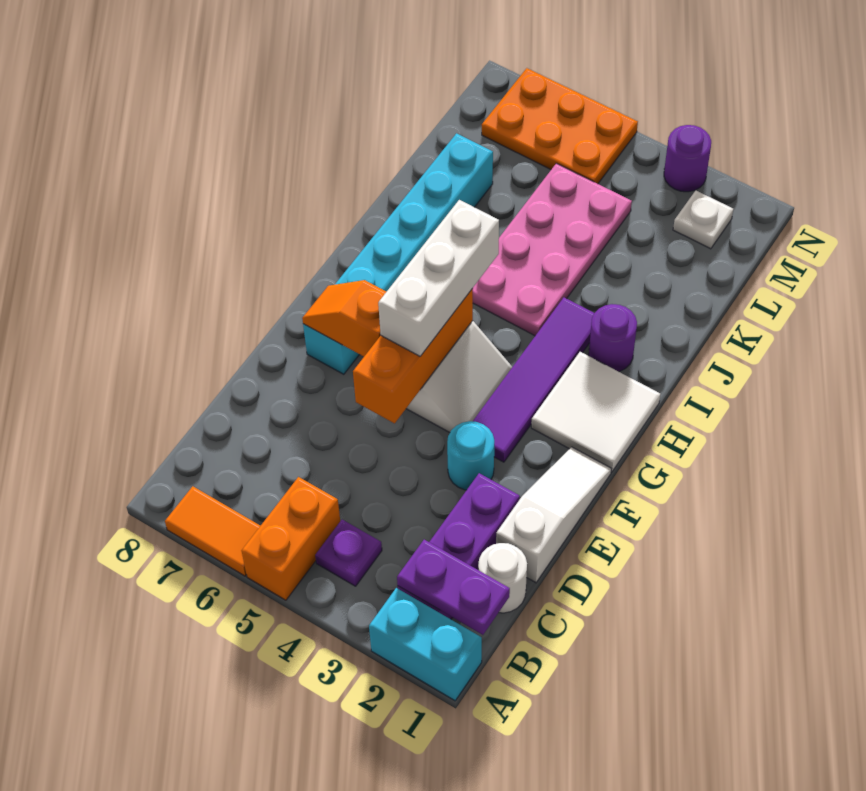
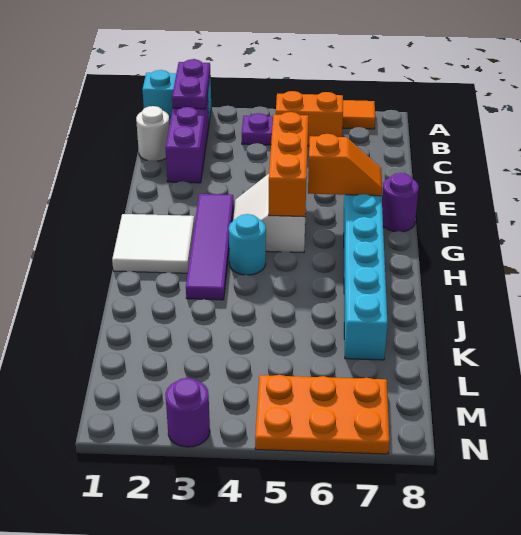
orange brick A5:B5 level 1 -> orange brick B5:B6 level 1
purple plate B1:B2 level 2 -> purple plate A2:B2 level 2
white slope D1:F1 level 1 top D -> none
cyan round brick E3 level 1 -> cyan round brick H4 level 1
white brick F5:H5 level 3 -> none
purple round brick I2 level 1 -> purple round brick F8 level 1
pink plate I4:L5 level 1 -> none
white plate M2 level 1 -> none

